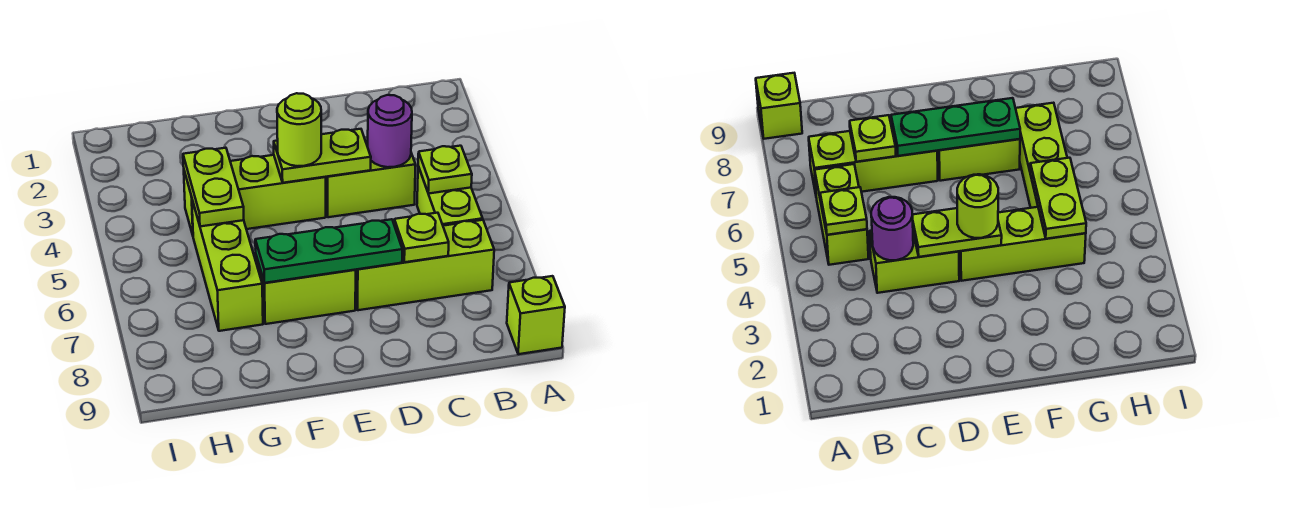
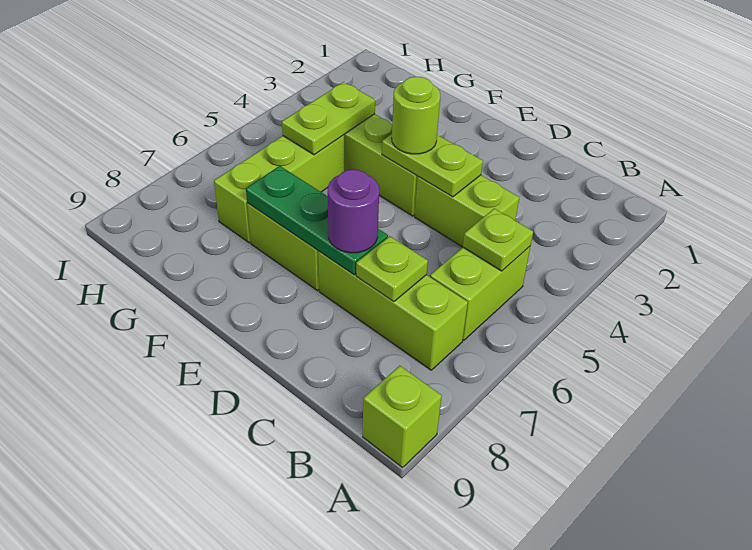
purple round brick C4 level 2 -> purple round brick D7 level 3

